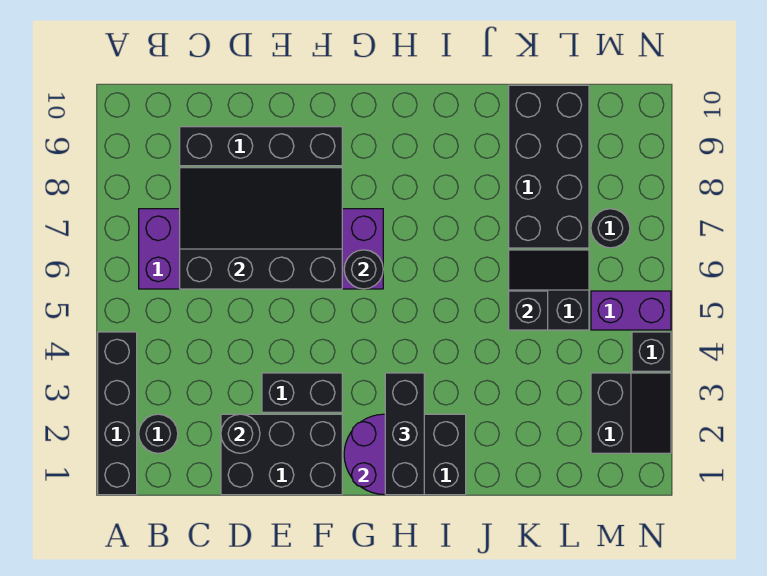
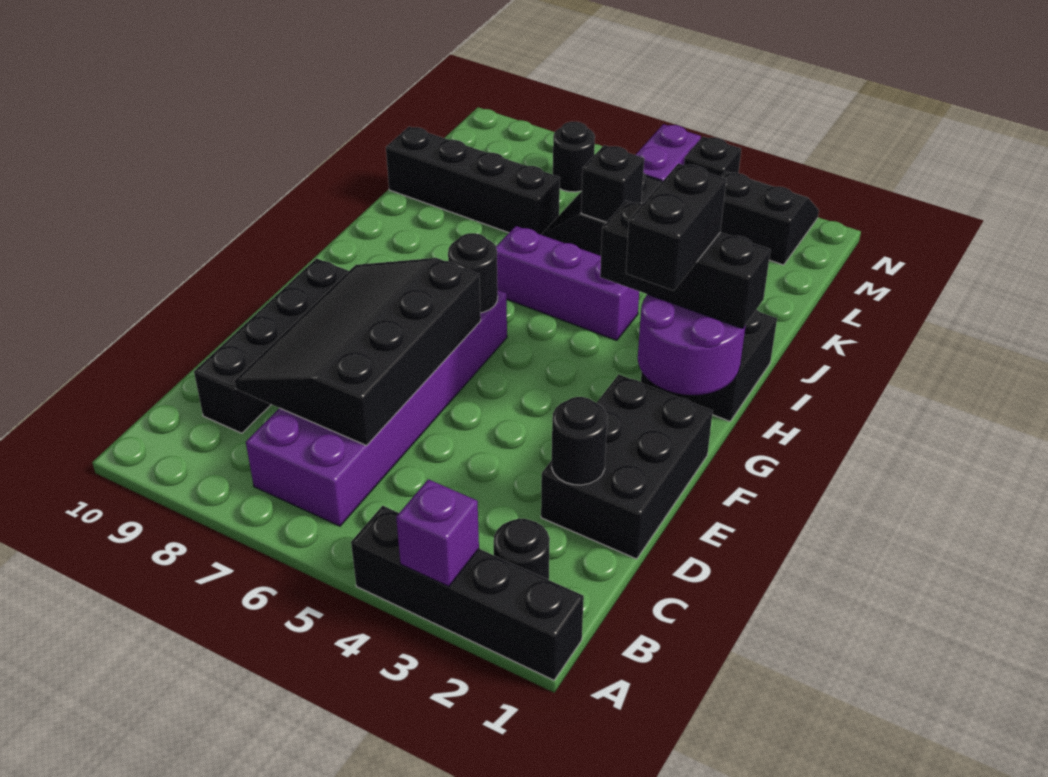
none -> purple brick A3 level 2
black brick E3:F3 level 1 -> black brick G2:H2 level 4
none -> purple brick I4:I6 level 1
black brick K7:L10 level 1 -> black brick K7:K10 level 1

